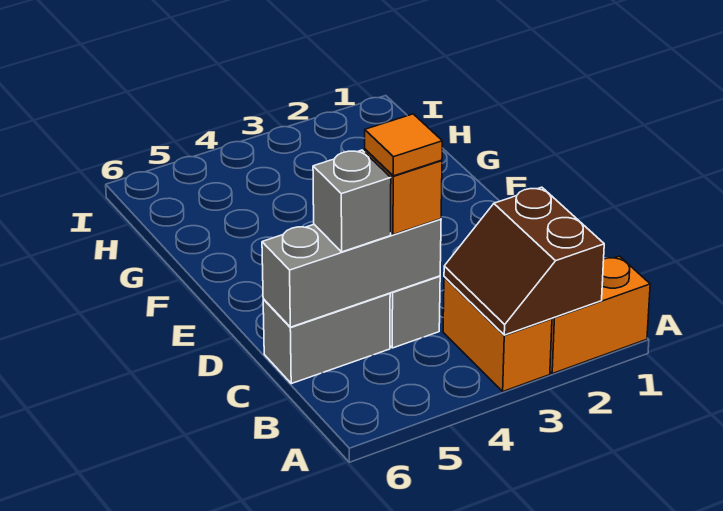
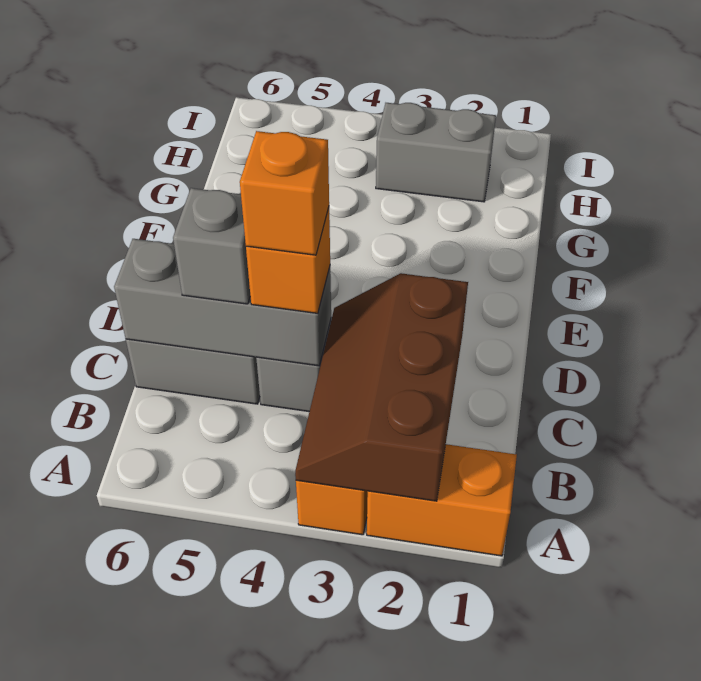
brown slope A2:B3 level 2 top 2 -> brown slope A2:C3 level 2 top 2
orange tile C4 level 4 -> orange brick C4 level 4
none -> grey brick H2:H3 level 1

